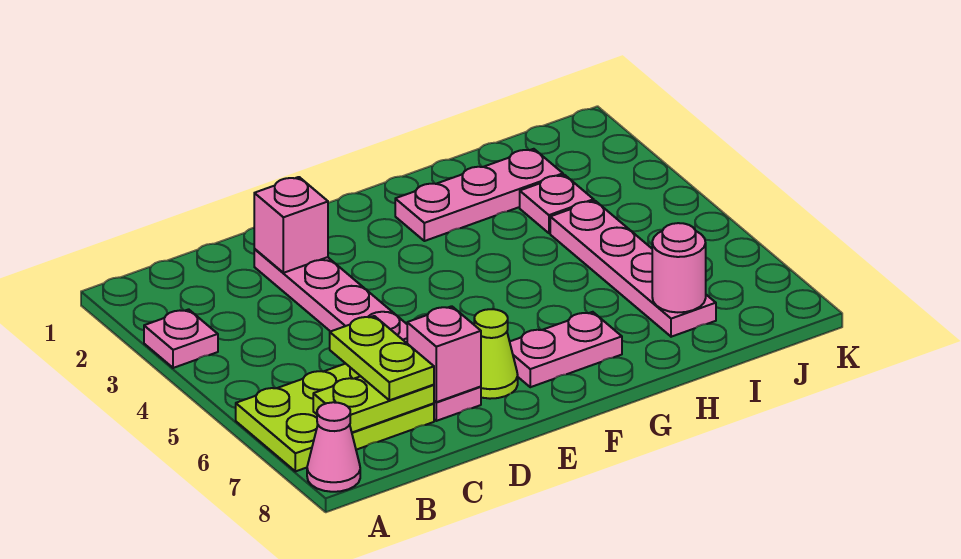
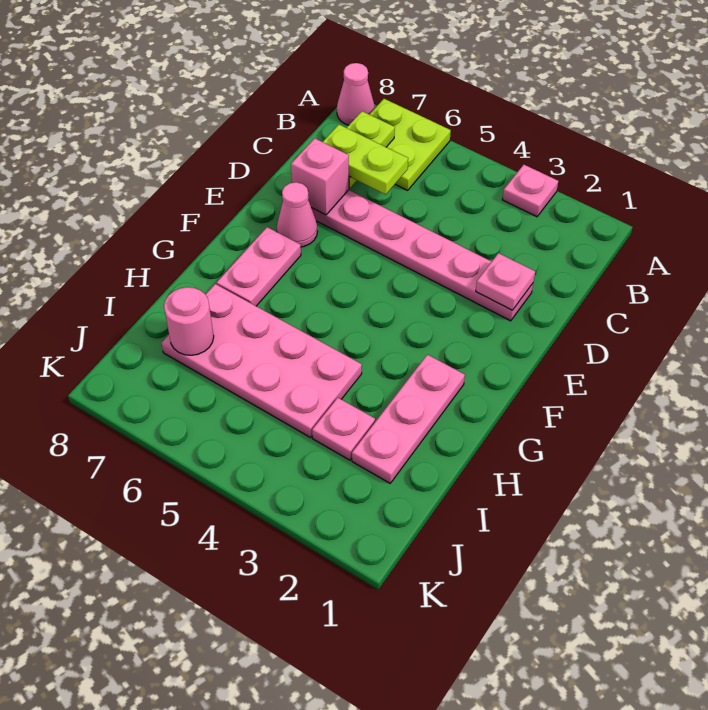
lime plate A6:C7 level 1 -> lime plate A6:B7 level 1
pink brick D2 level 2 -> pink plate D2 level 2
lime cone E7 level 1 -> pink cone E7 level 1
pink plate I4:I7 level 1 -> pink plate H4:I7 level 1

